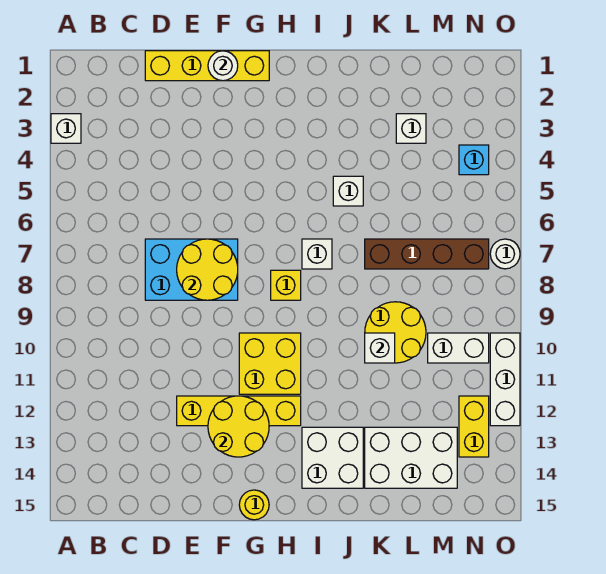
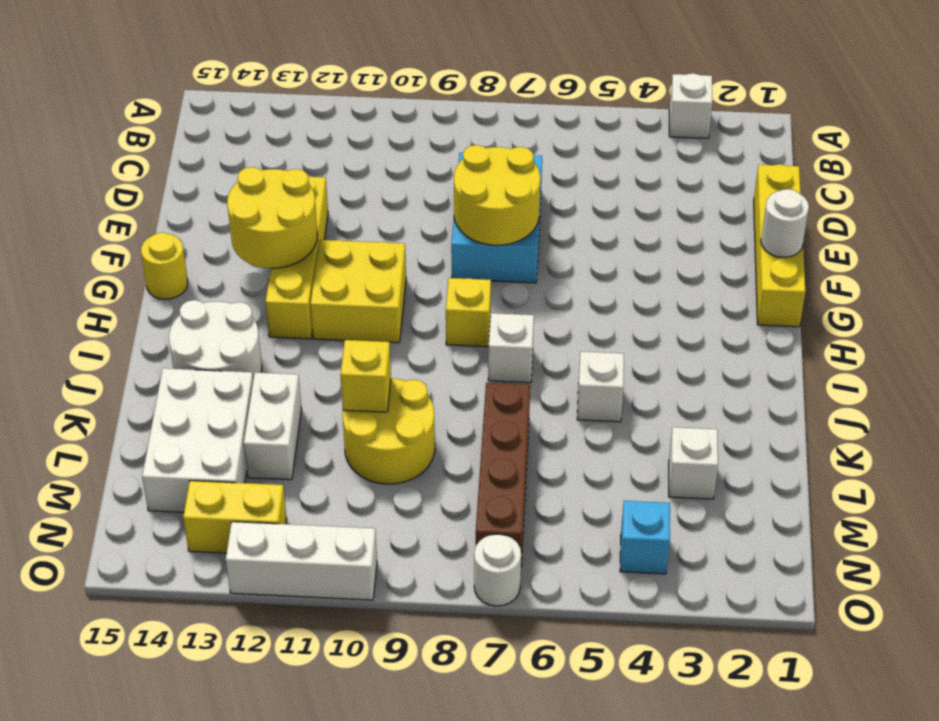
white brick I13:J14 level 1 -> white round brick I13:J14 level 1
white brick K10 level 2 -> yellow brick K10 level 2
white brick M10:N10 level 1 -> white brick K12:L12 level 1

